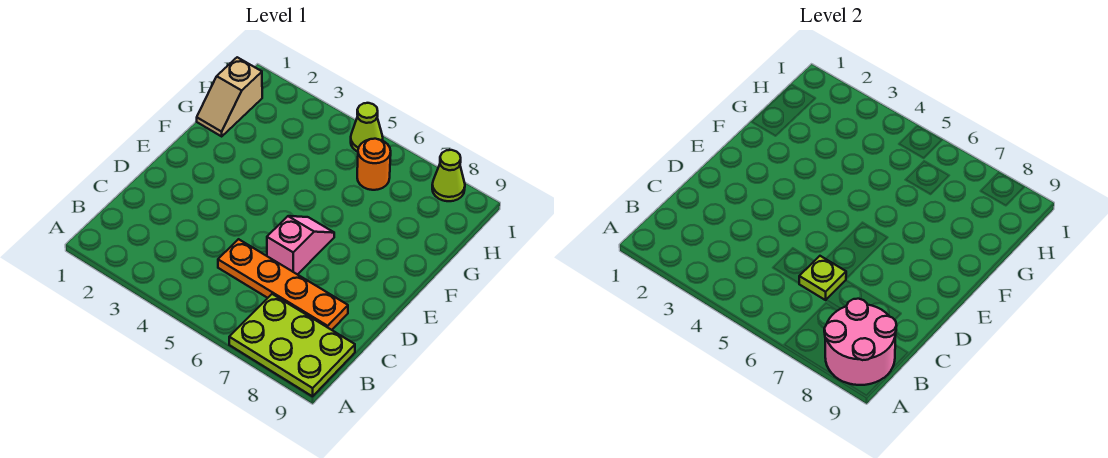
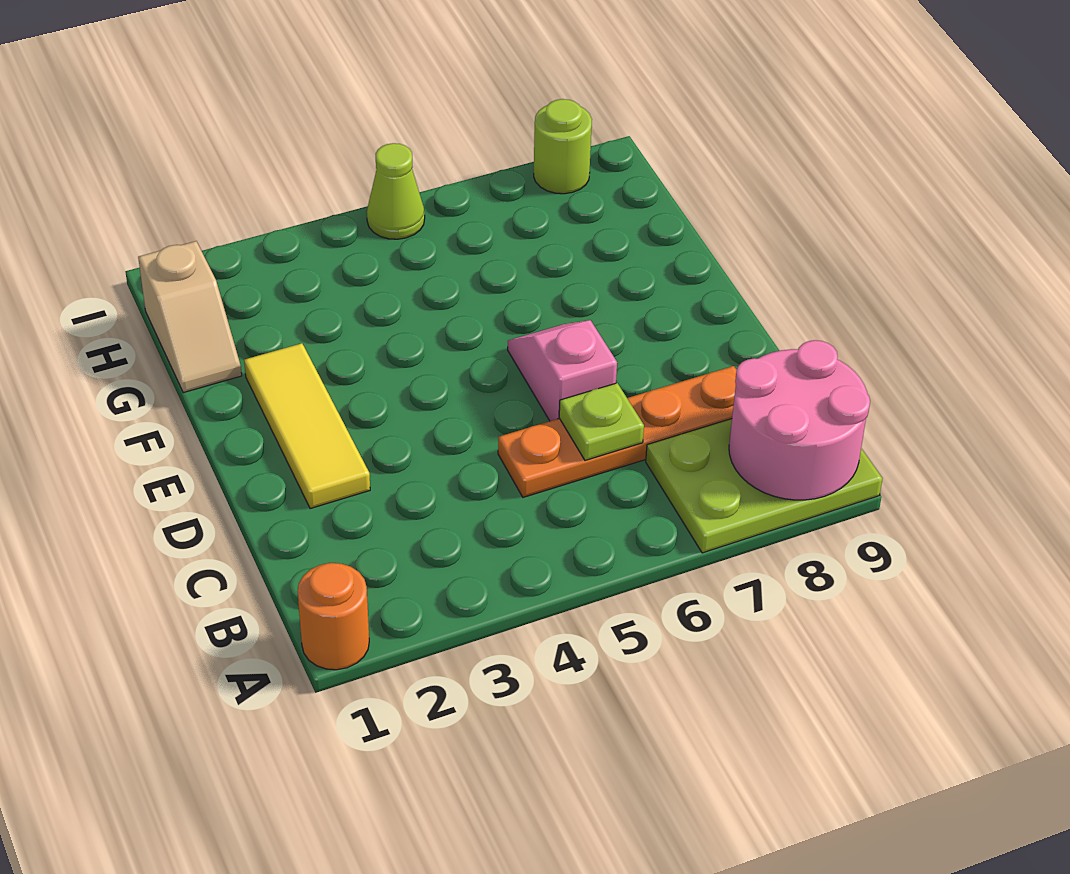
none -> yellow tile D2:F2 level 1
orange round brick H6 level 1 -> orange round brick A1 level 1
lime cone I8 level 1 -> lime round brick I8 level 1

